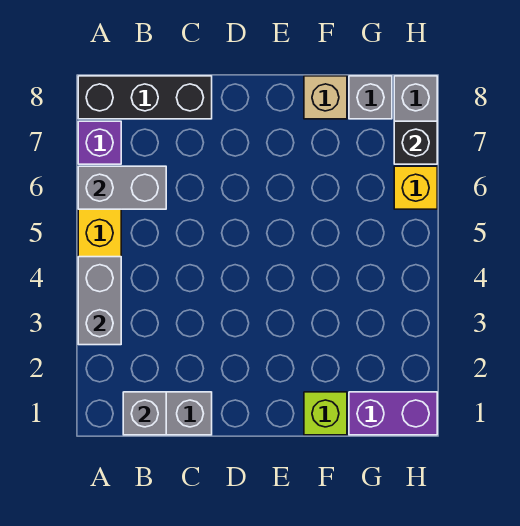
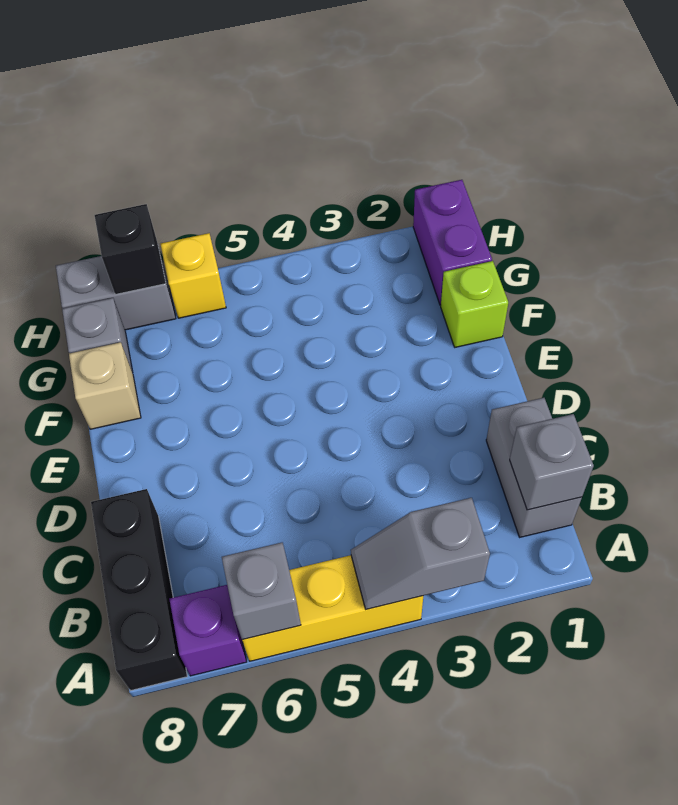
grey brick A3:A4 level 2 -> grey slope A3:A4 level 2 top 3
grey brick A6:B6 level 2 -> grey brick A6 level 2

